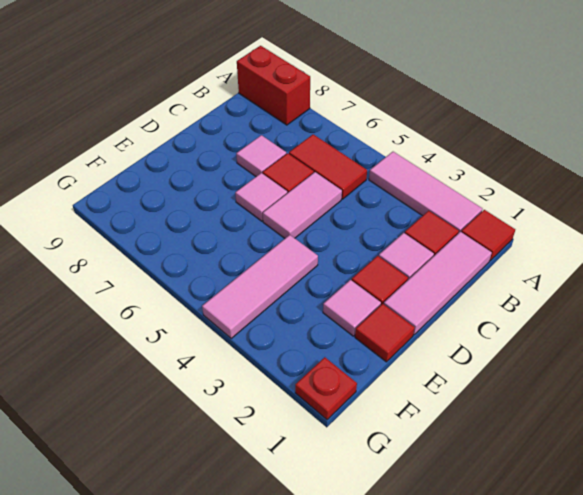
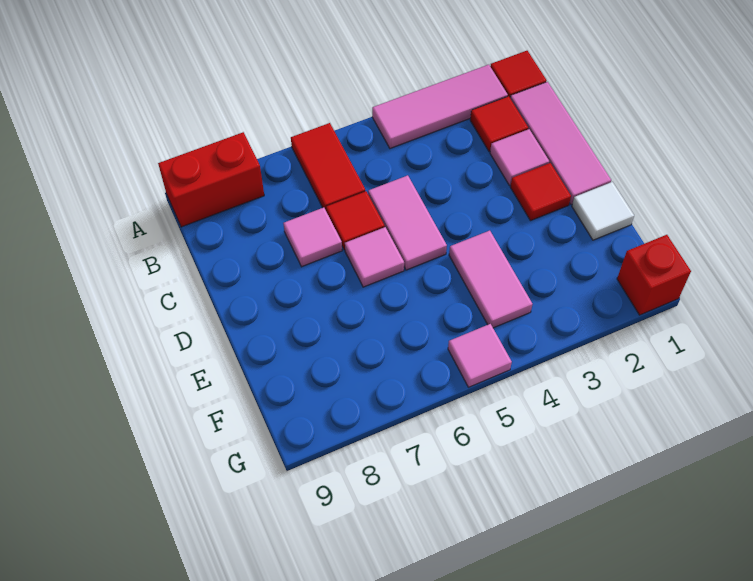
red tile B5:B6 level 1 -> red tile A6:B6 level 1
red tile E1 level 1 -> white tile E1 level 1
pink tile E2 level 1 -> pink tile G5 level 1
pink tile E4:G4 level 1 -> pink tile E4:F4 level 1
red plate G1 level 1 -> red brick G1 level 1

